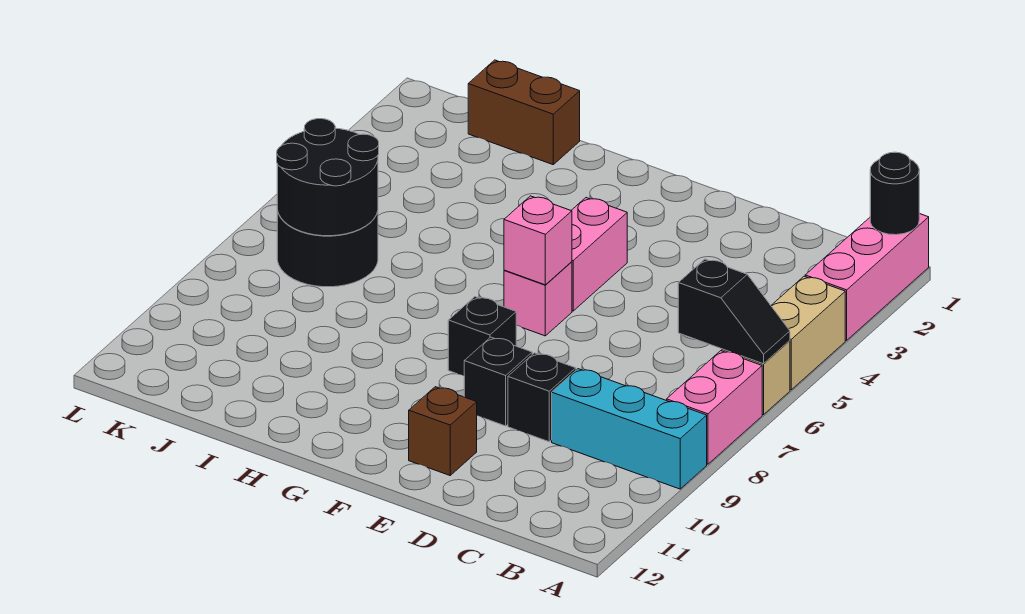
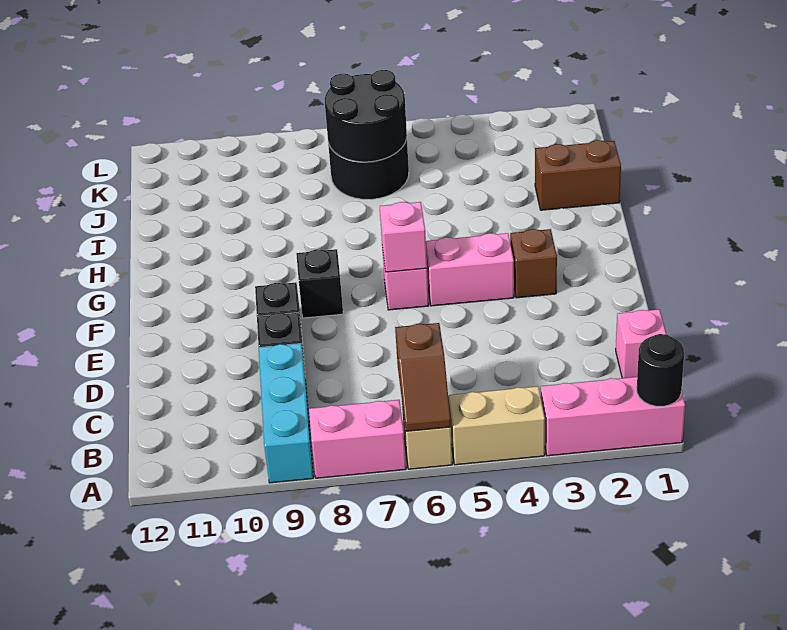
black slope A6:B6 level 2 top B -> brown slope A6:B6 level 2 top B
none -> pink brick C1 level 1
brown brick E11 level 1 -> brown brick F3 level 1
brown brick I1:J1 level 1 -> brown brick I1:I2 level 1

